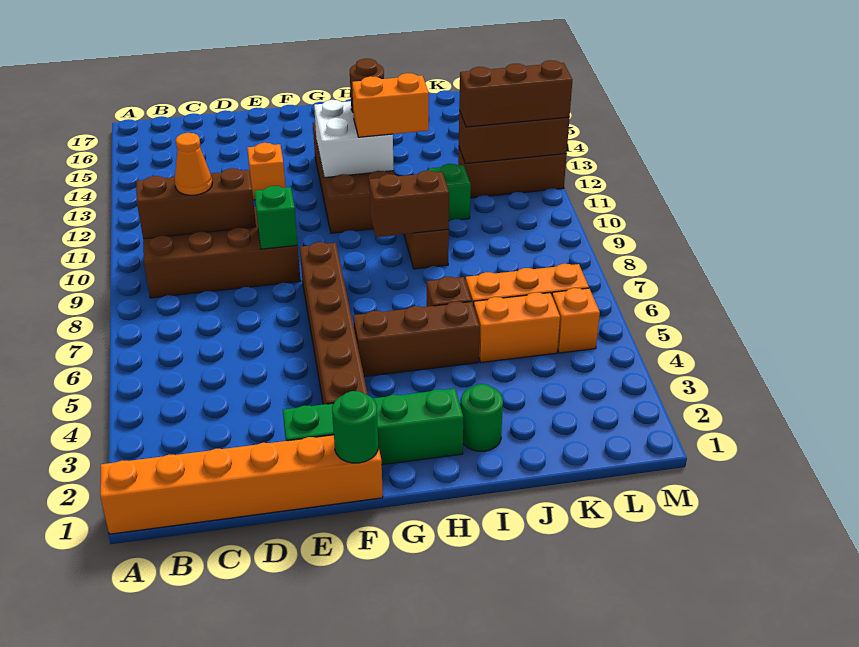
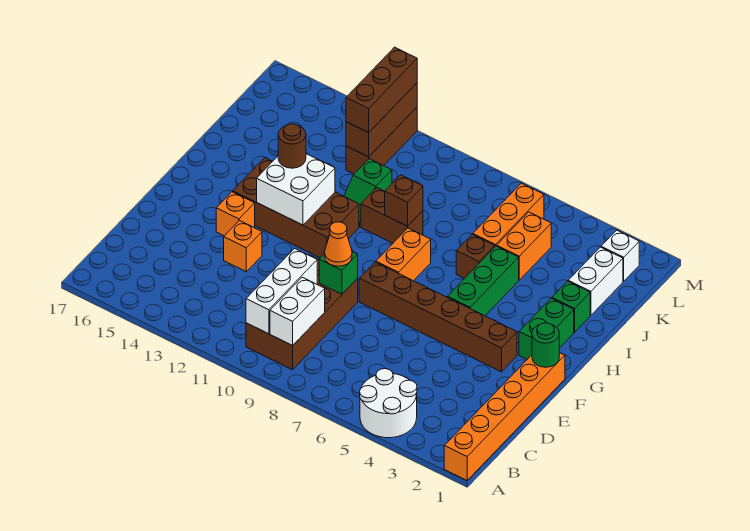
none -> white round brick A4:B5 level 1
none -> white brick B9:C9 level 2
brown brick B10:D10 level 2 -> white brick B10:D10 level 2
orange cone C10 level 3 -> orange cone E9 level 3
green brick E2:H2 level 1 -> green brick G2:H2 level 1
brown brick G5:I5 level 1 -> green brick G5:I5 level 1
brown brick H9:I9 level 2 -> brown brick I9 level 2
orange brick H12:I12 level 3 -> orange brick G8:H8 level 1
green round brick I2 level 1 -> green brick I2 level 1
none -> white brick J2:K2 level 1
none -> white brick L2 level 1
orange brick L5 level 1 -> orange brick F14 level 1

